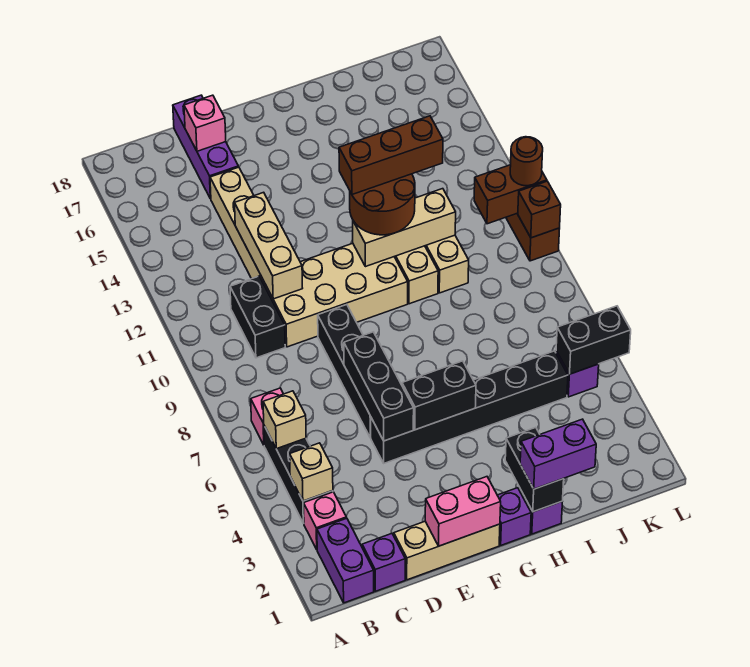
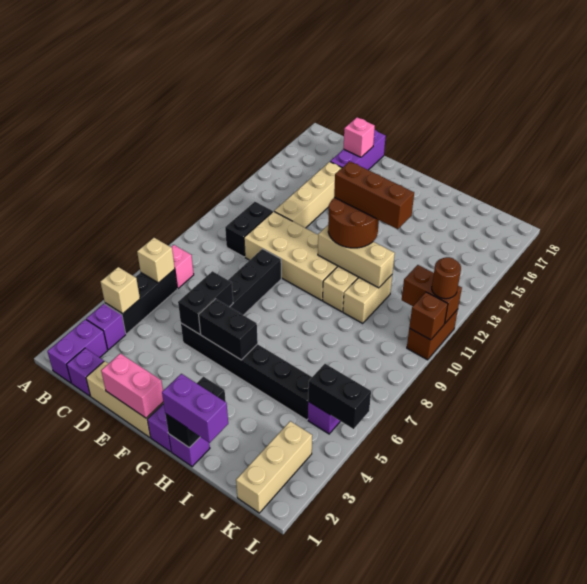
pink brick B3 level 1 -> purple brick B3 level 1
tan brick D11:D13 level 2 -> tan brick K1:K3 level 1
black brick E5:E7 level 2 -> black brick E5:E6 level 2

